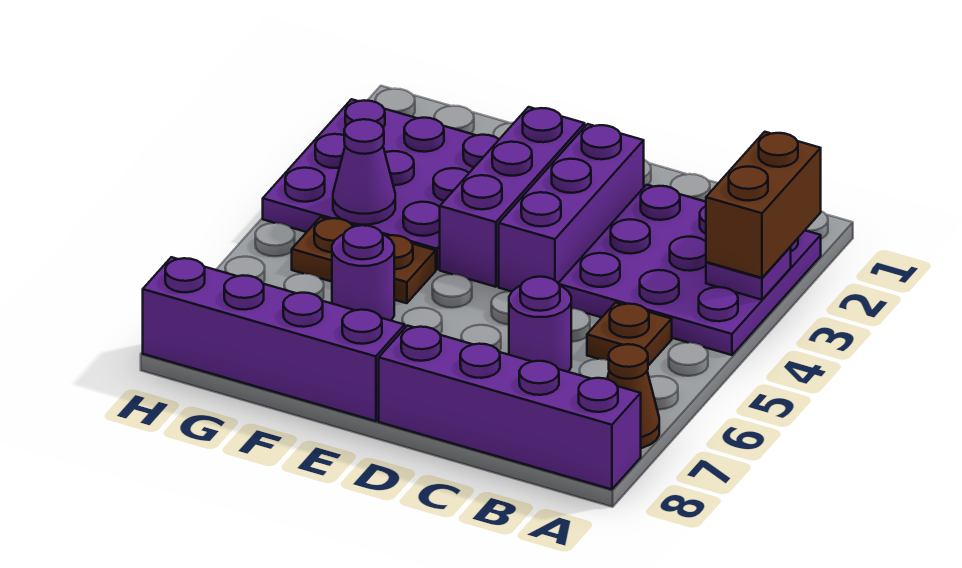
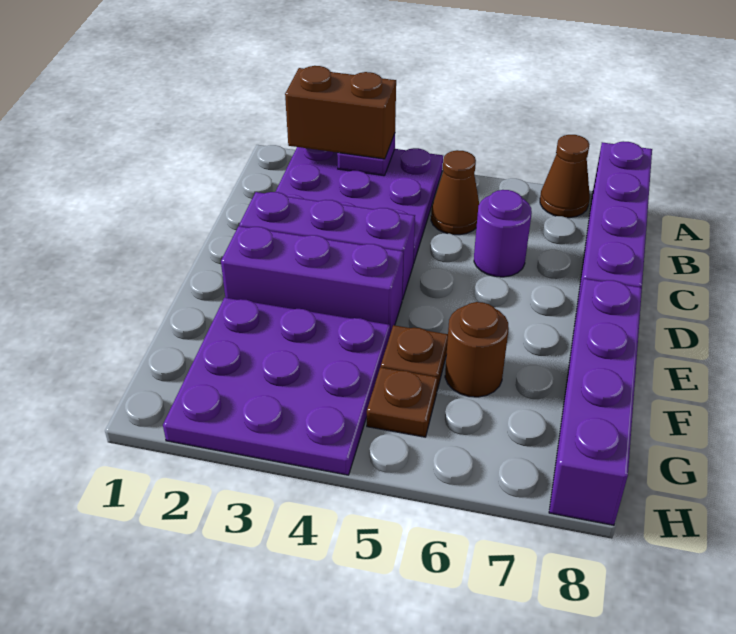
brown plate B5 level 1 -> brown cone B5 level 1
purple round brick F6 level 1 -> brown round brick F6 level 1
purple cone G4 level 2 -> none

